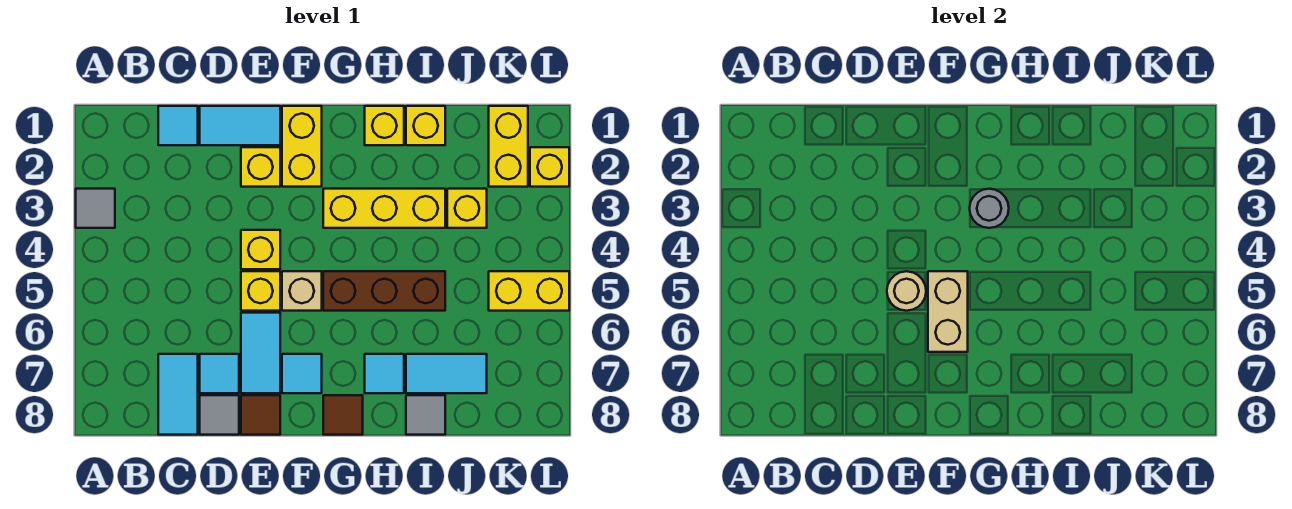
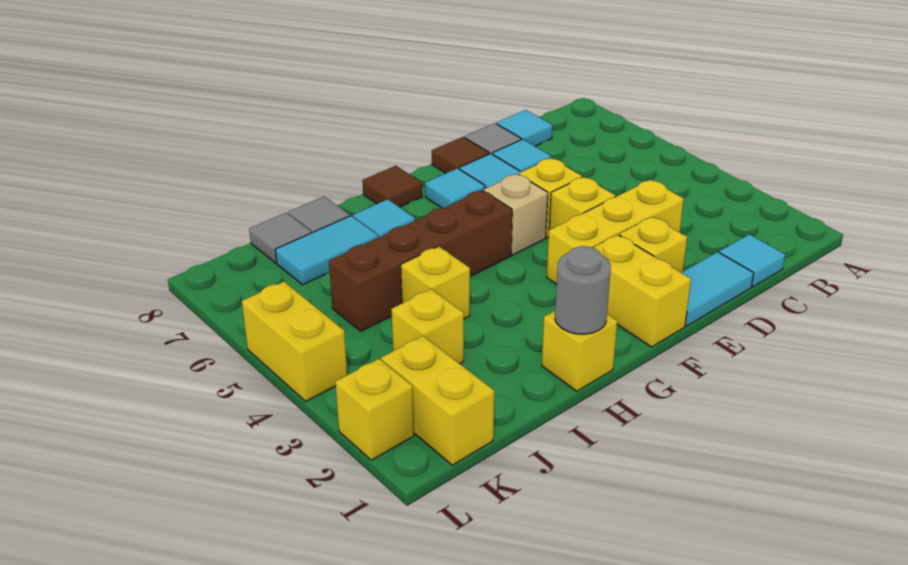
grey tile A3 level 1 -> grey tile J8 level 1
cyan tile C7:C8 level 1 -> cyan tile C8 level 1
tan round brick E5 level 2 -> none
tan brick F5:F6 level 2 -> none
yellow brick G3:I3 level 1 -> yellow brick D3:F3 level 1
grey round brick G3 level 2 -> grey round brick H1 level 2
brown brick G5:I5 level 1 -> brown brick G5:J5 level 1
yellow brick I1 level 1 -> yellow brick I4 level 1
yellow brick K5:L5 level 1 -> yellow brick L4:L5 level 1

